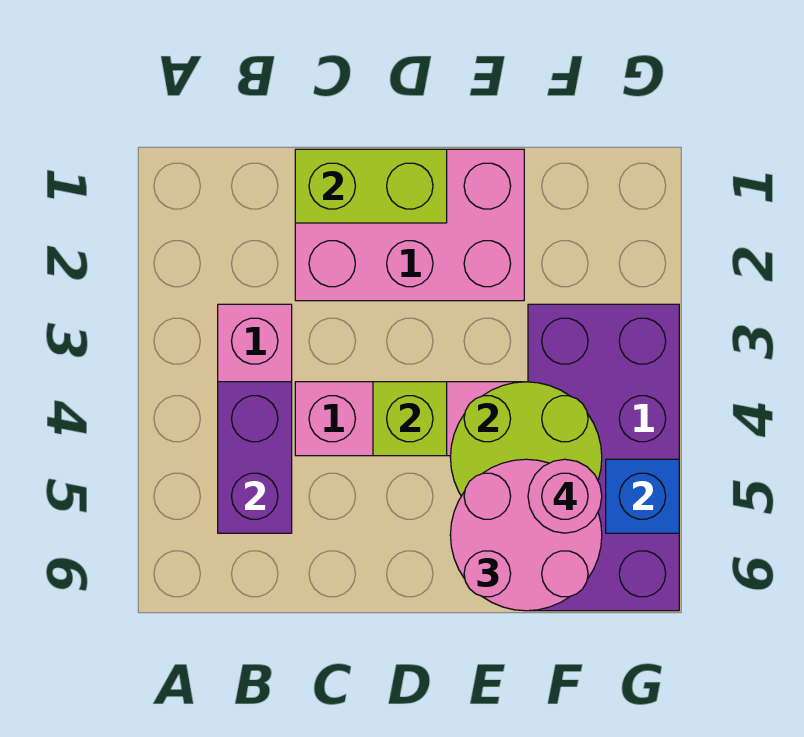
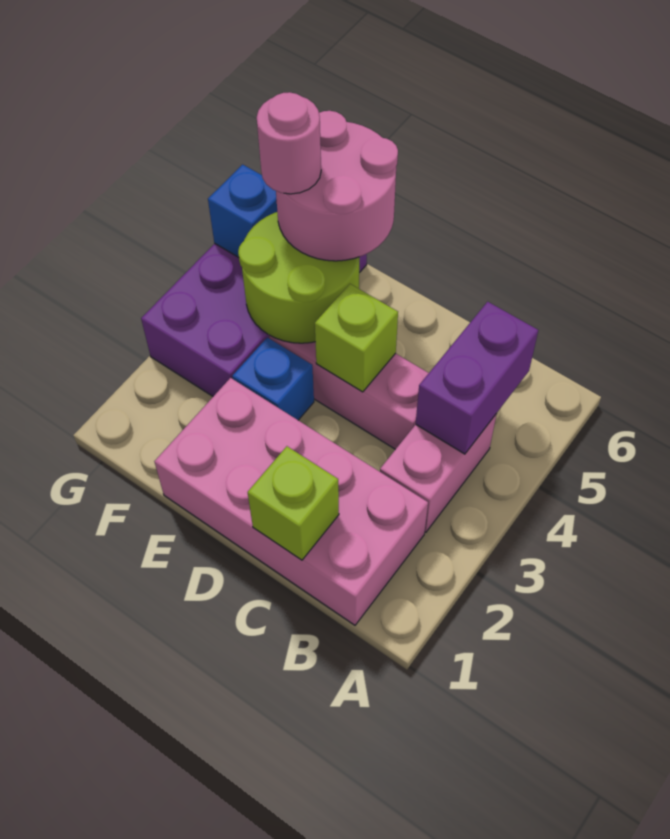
pink brick C1:E2 level 1 -> pink brick B1:E2 level 1
lime brick C1:D1 level 2 -> lime brick C1 level 2
none -> blue brick E3 level 1

